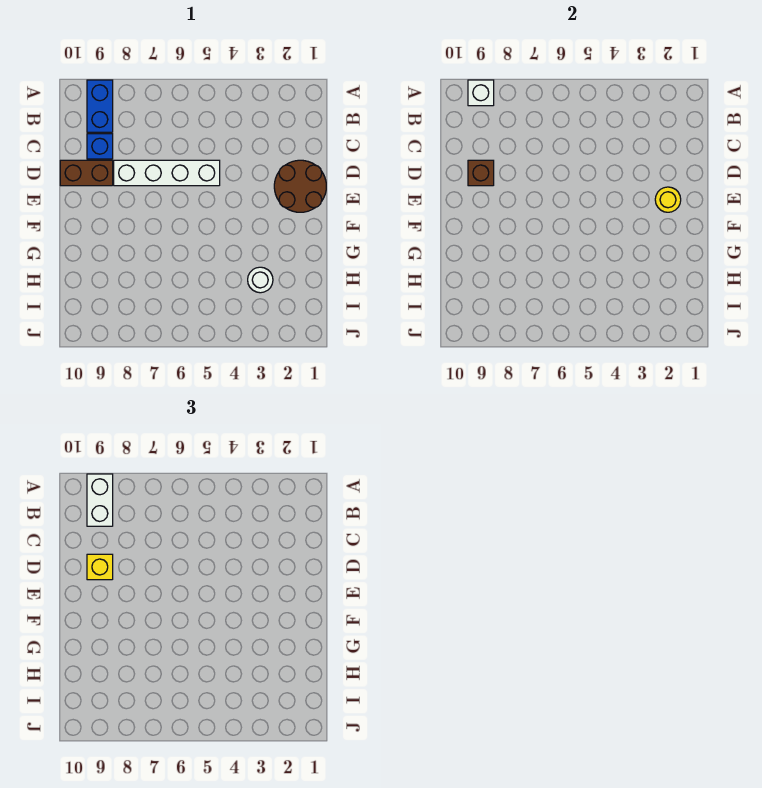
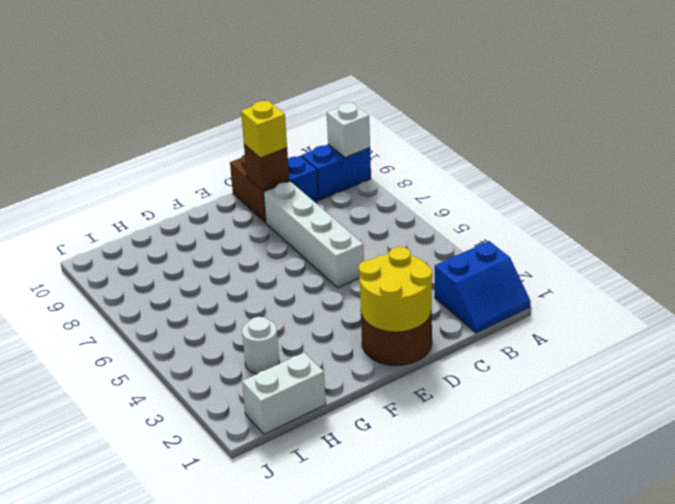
none -> blue slope A1:B2 level 1 top 2
white brick A9:B9 level 3 -> white brick H1:I1 level 1
yellow round brick E2 level 2 -> yellow round brick D1:E2 level 2

